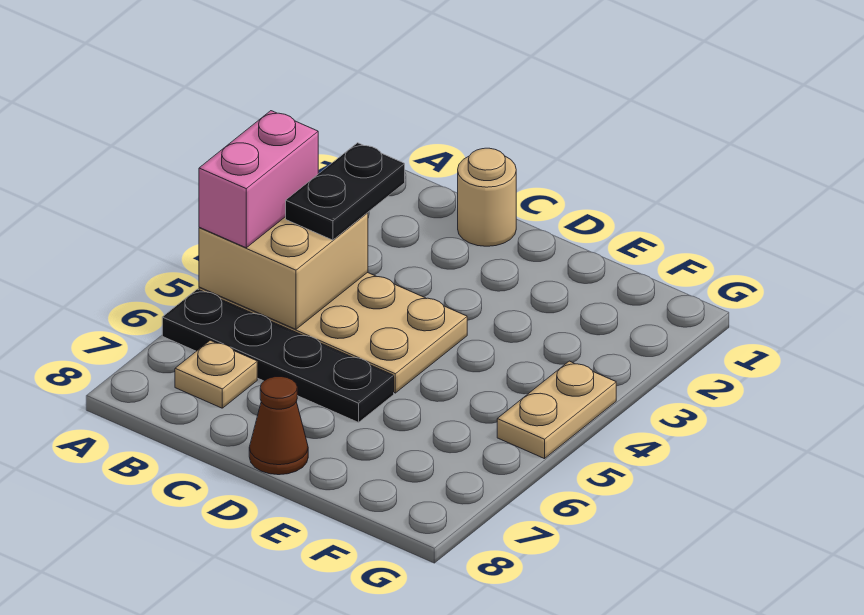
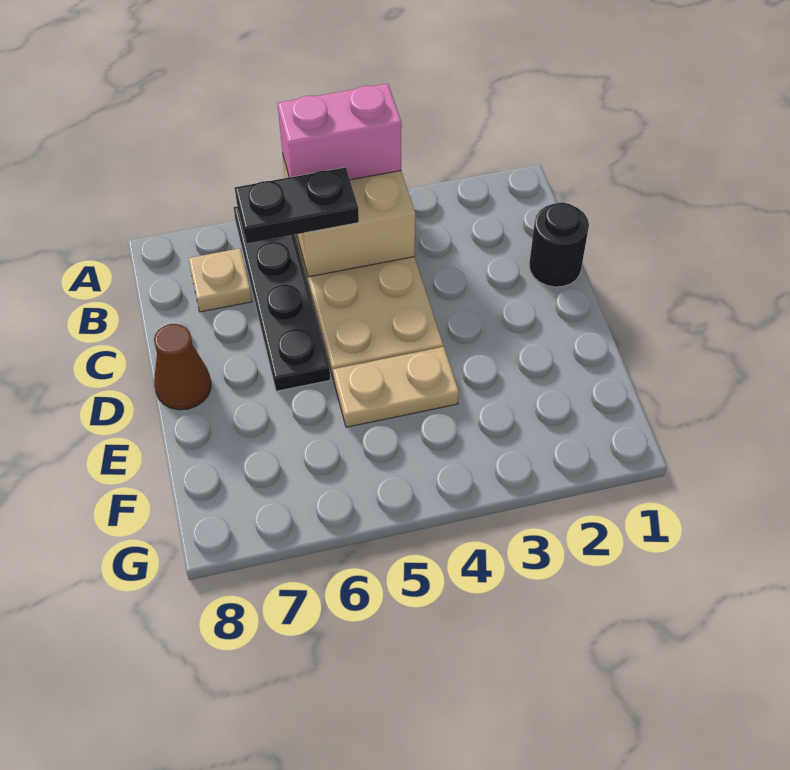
black plate B3:B4 level 3 -> black plate B5:B6 level 3
tan round brick C1 level 1 -> black round brick C1 level 1
tan plate G4:G5 level 1 -> tan plate E4:E5 level 1

